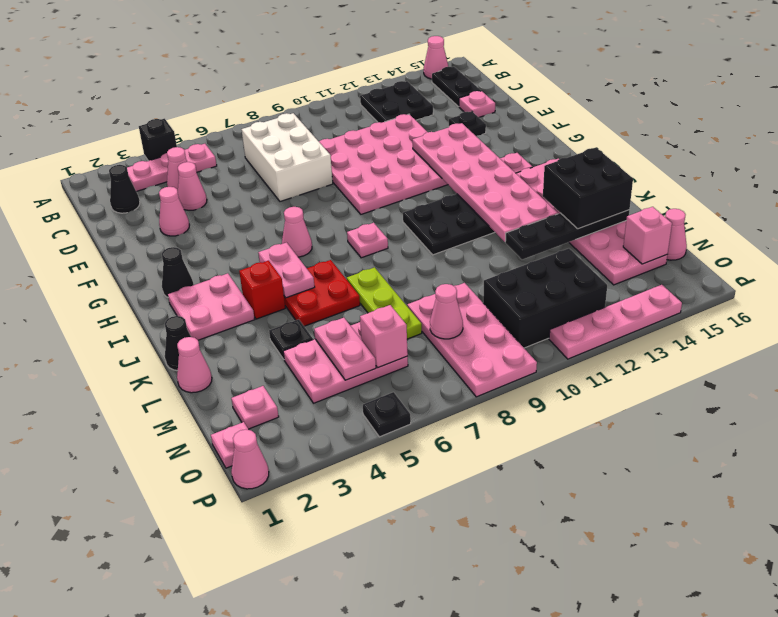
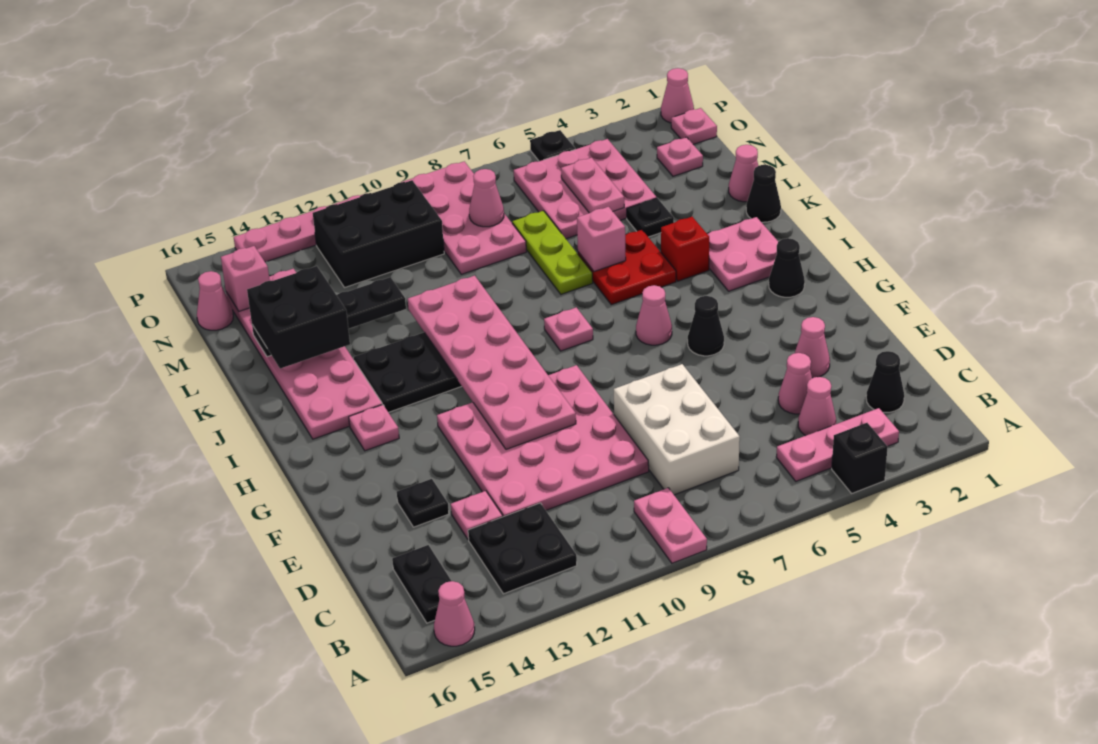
pink plate D15 level 1 -> pink plate D13 level 1
pink plate F12:K13 level 2 -> pink plate F10:K11 level 2
none -> black cone G5 level 1
pink plate I5:J5 level 2 -> pink plate A9:B9 level 1
pink plate M4:N6 level 1 -> pink plate M4:O6 level 1
pink brick N6 level 2 -> pink brick K6 level 2

